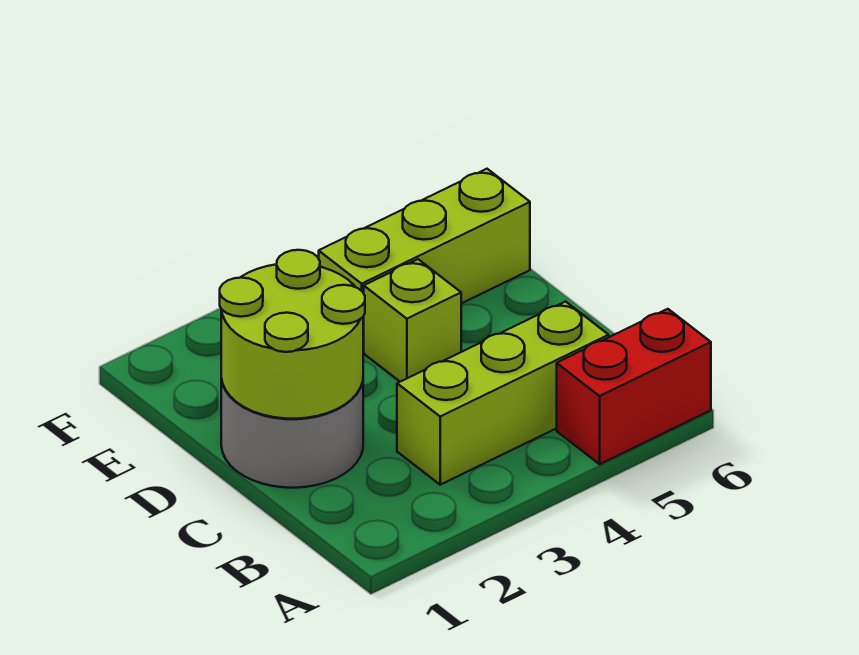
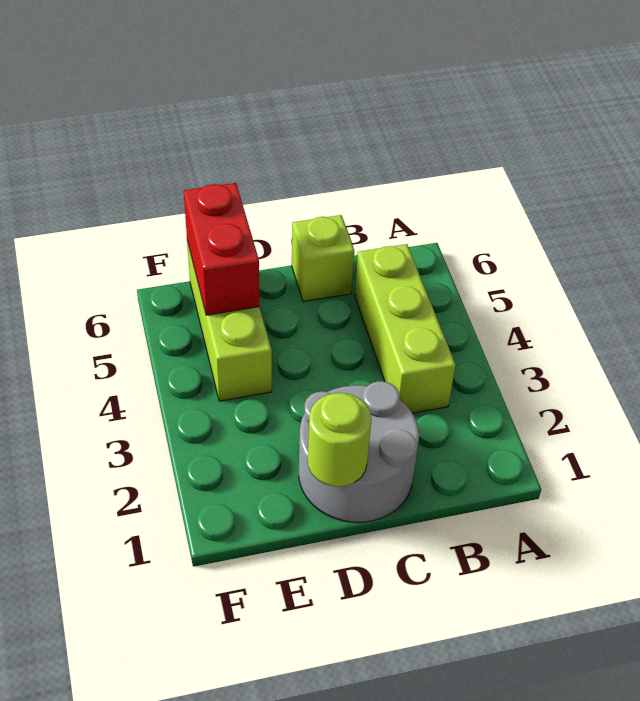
red brick A5:A6 level 1 -> red brick E5:E6 level 2
lime round brick C1:D2 level 2 -> lime round brick D1 level 2
lime brick D4 level 1 -> lime brick C6 level 1

